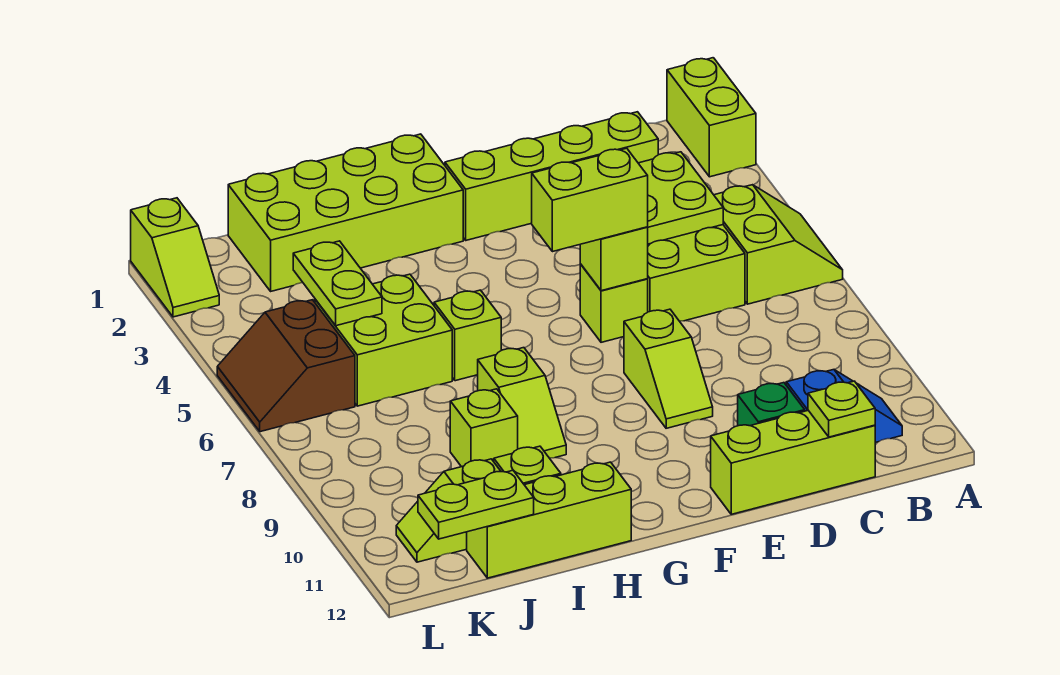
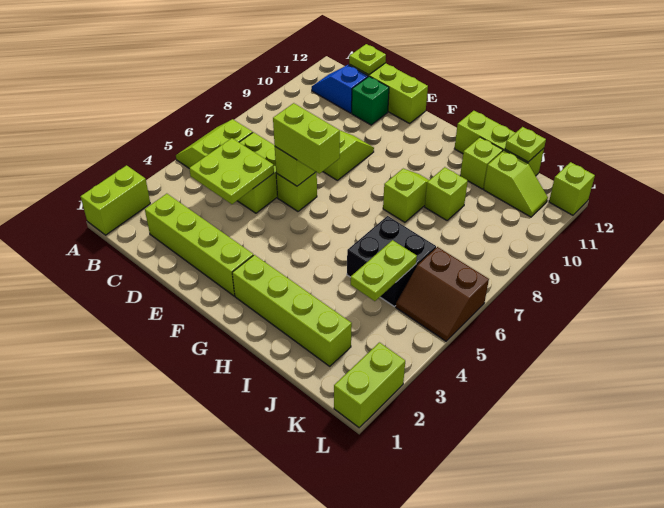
lime brick G1:J2 level 1 -> lime brick G2:J2 level 1
lime brick H6 level 1 -> lime brick L12 level 1
lime brick I5:J6 level 1 -> black brick I5:J6 level 1
lime plate J12:K12 level 2 -> lime plate J12 level 2
brown slope K5:L6 level 1 top K -> brown slope K5:L6 level 1 top 6
lime slope L1:L2 level 1 top 1 -> lime brick L1:L2 level 1

